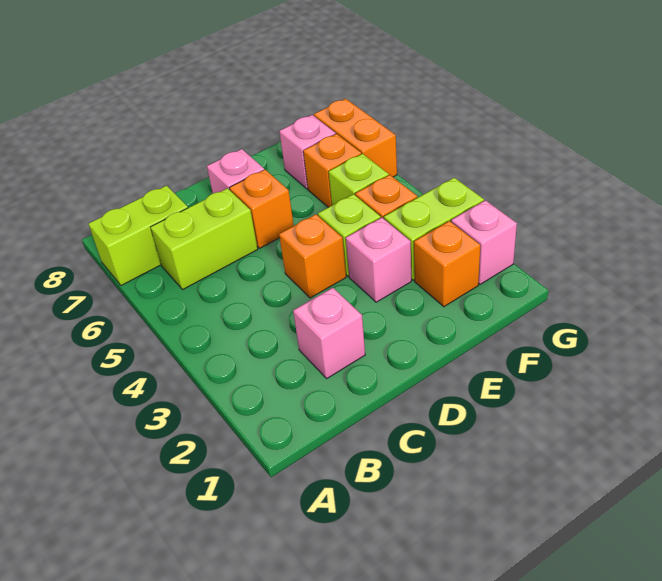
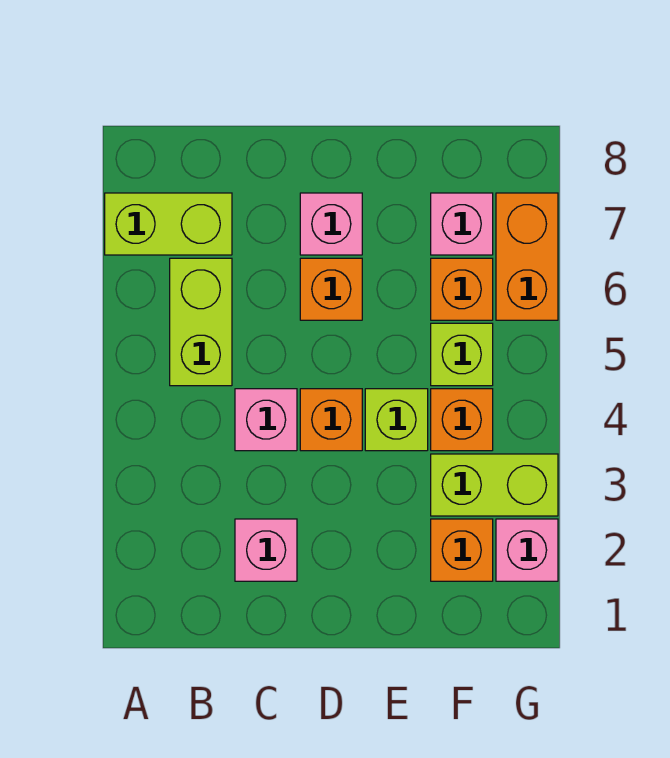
lime brick B6:C6 level 1 -> lime brick B5:B6 level 1
pink brick E3 level 1 -> pink brick C4 level 1

